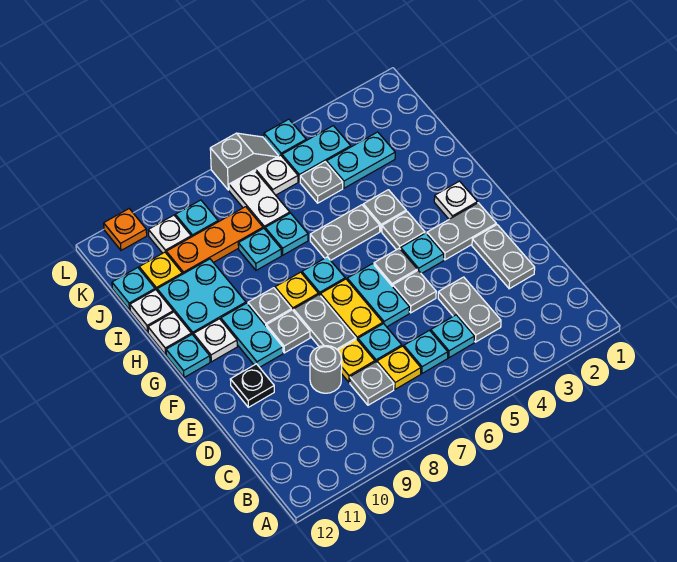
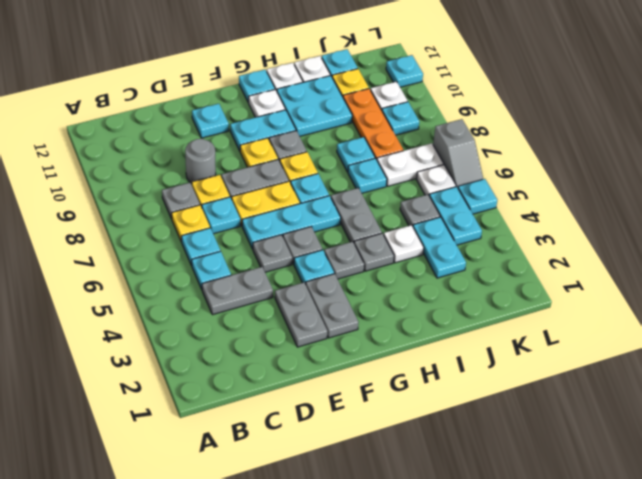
grey plate D2:E2 level 1 -> grey plate E2:E3 level 1
cyan plate E6:F6 level 1 -> cyan plate E6:G6 level 1
black plate E11 level 1 -> cyan plate E11 level 1
grey plate F9 level 1 -> yellow plate F9 level 1
white plate G2 level 1 -> white plate I4 level 1
orange plate L11 level 1 -> cyan plate L11 level 1

